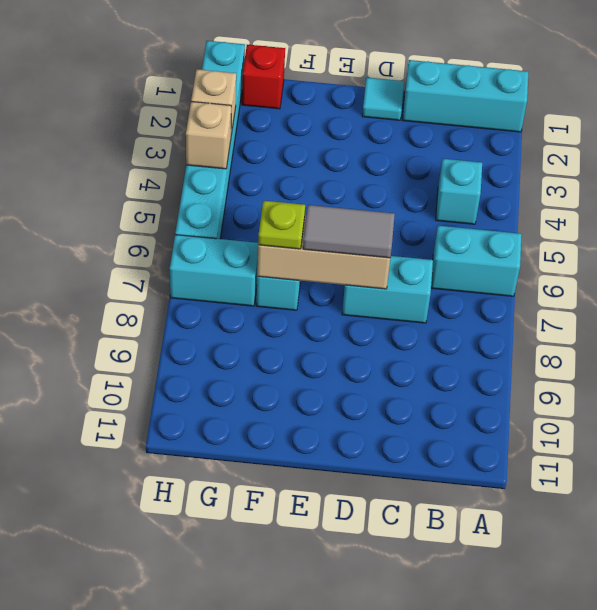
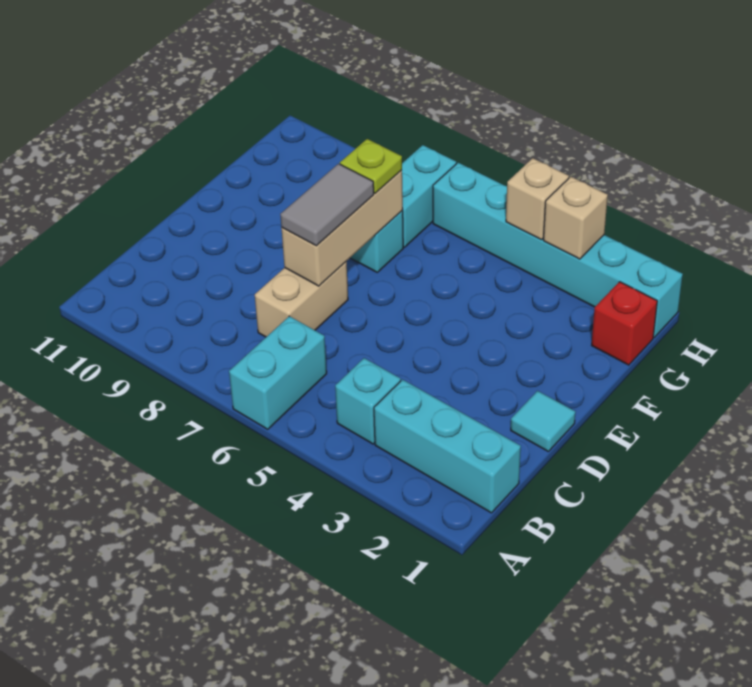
cyan brick A1:C1 level 1 -> cyan brick B1:B3 level 1
cyan brick C7:D7 level 1 -> tan brick C7:D7 level 1

